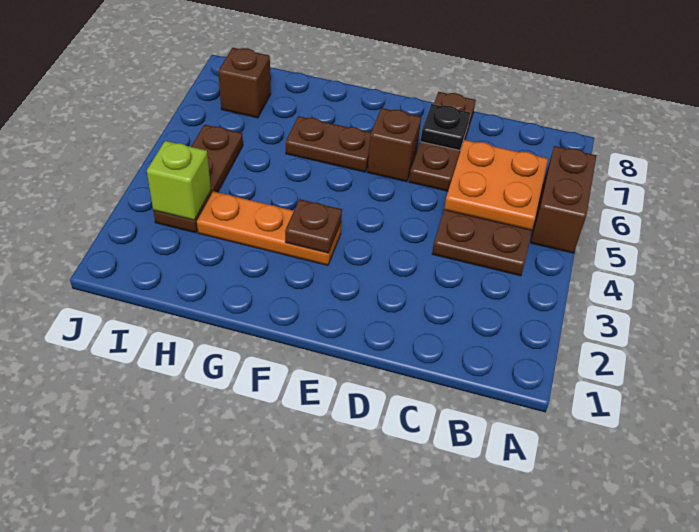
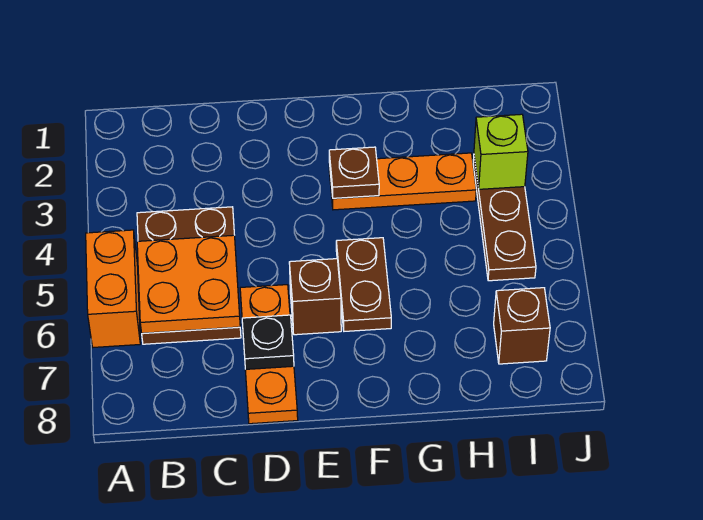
brown brick A5:A6 level 1 -> orange brick A5:A6 level 1
brown plate D6:D8 level 1 -> orange plate D6:D8 level 1
brown plate F6:G6 level 1 -> brown plate F5:F6 level 1

